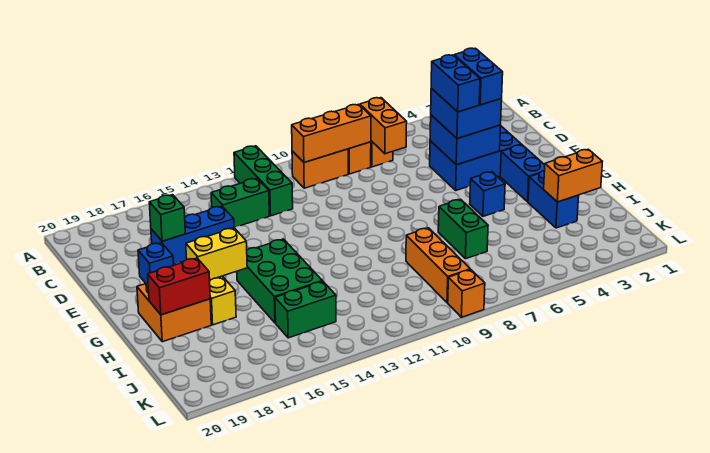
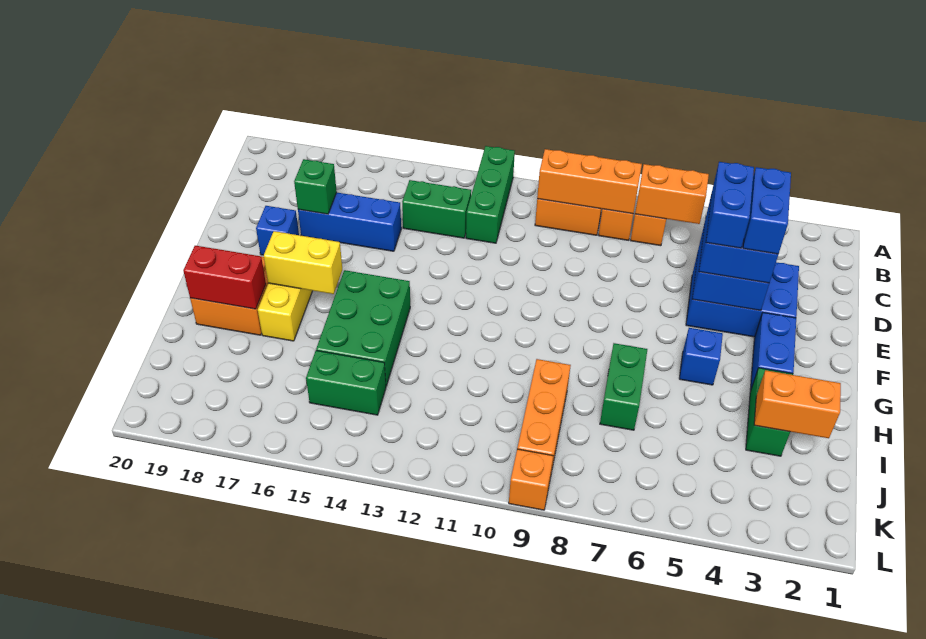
orange brick B7:C7 level 2 -> orange brick B6:B7 level 2
blue brick H3:I3 level 1 -> green brick H3:I3 level 1

